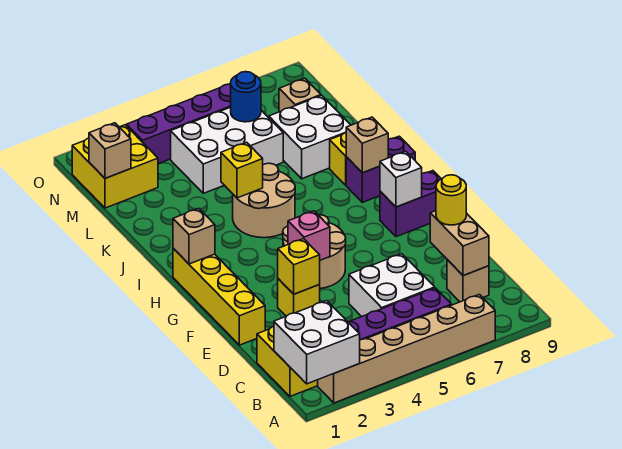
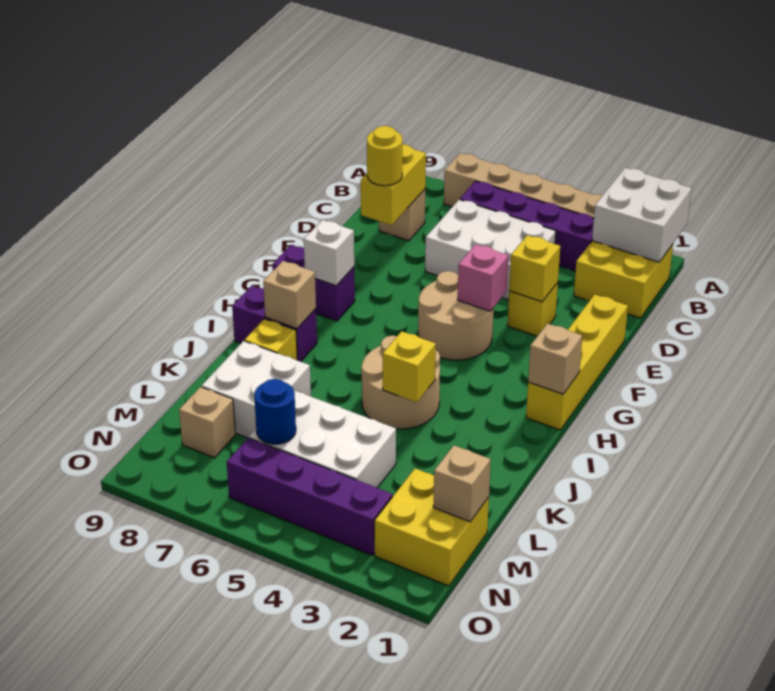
white brick C5:D6 level 1 -> white brick C4:D6 level 1
tan brick C8:D8 level 2 -> yellow brick C8:D8 level 2

